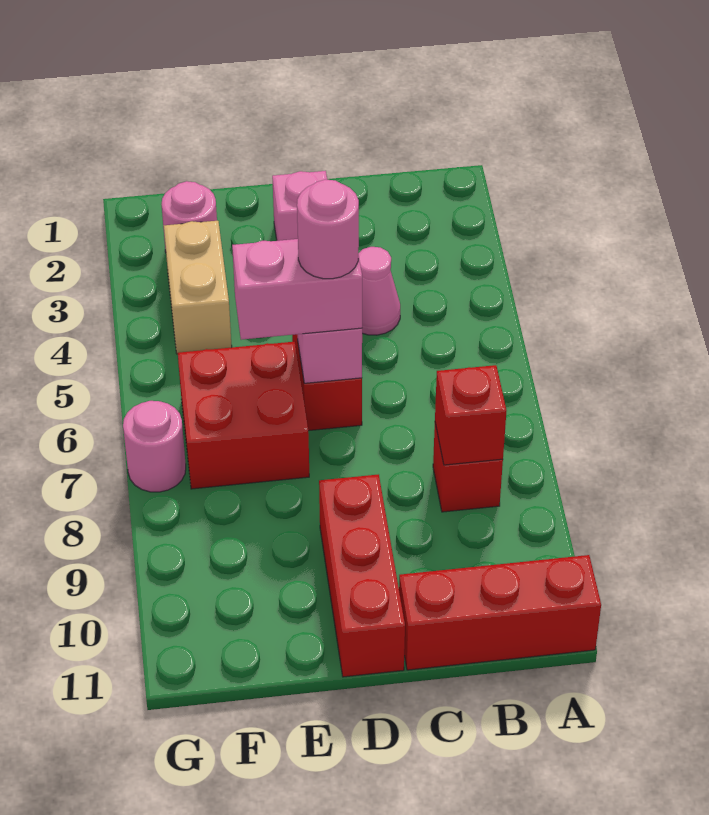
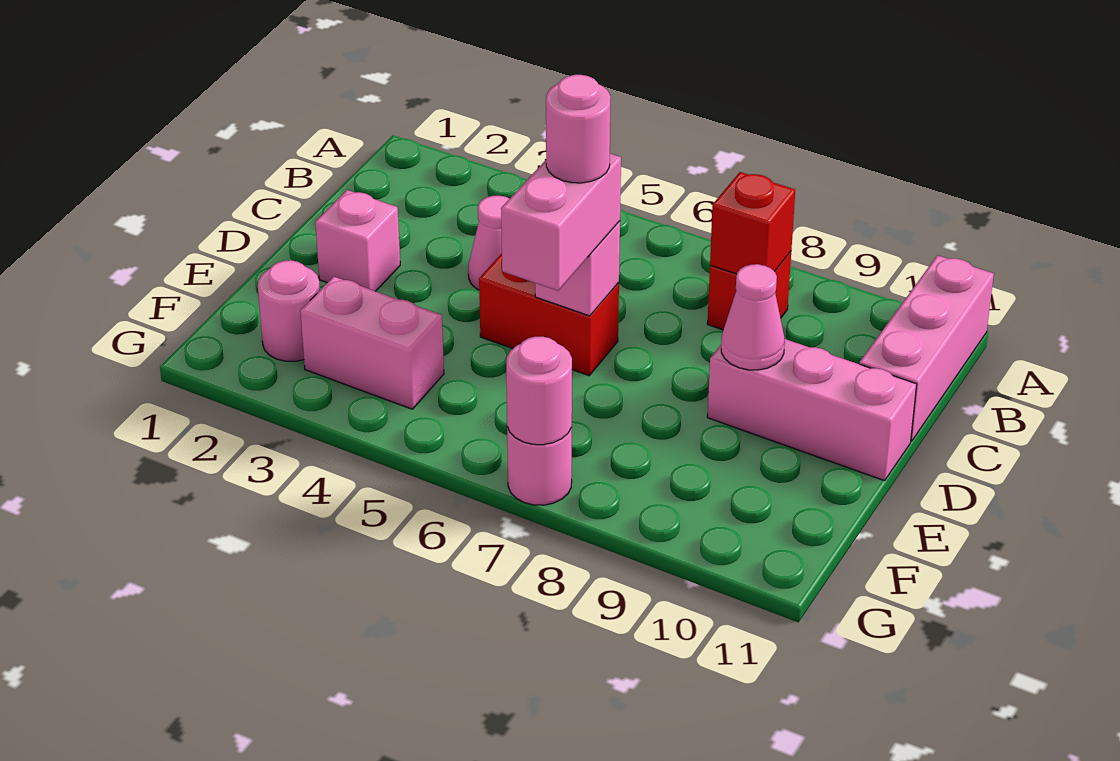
red brick A11:C11 level 1 -> pink brick A11:C11 level 1
red brick D9:D11 level 1 -> pink brick D9:D11 level 1
none -> pink cone D9 level 2
red brick E6:F7 level 1 -> none
tan brick F3:F4 level 1 -> pink brick F3:F4 level 1
none -> pink round brick G7 level 2

